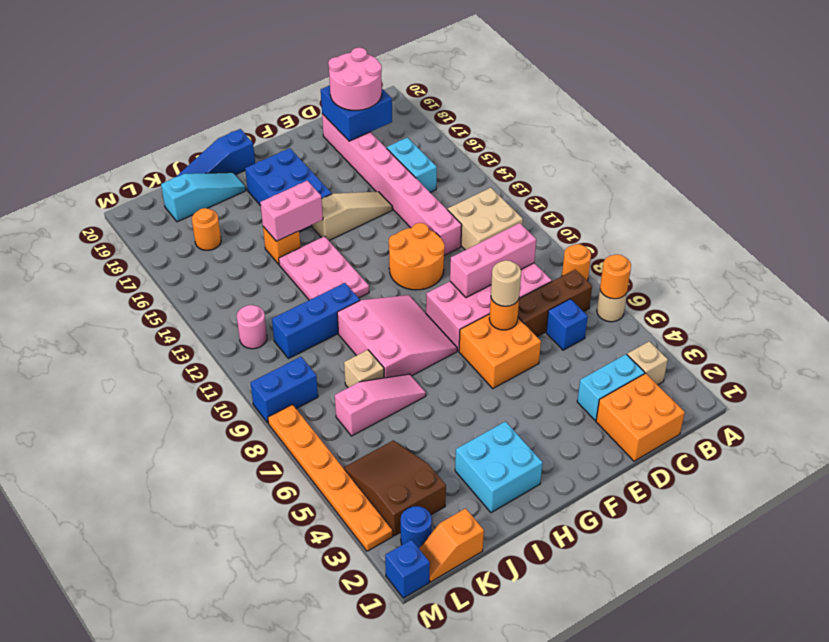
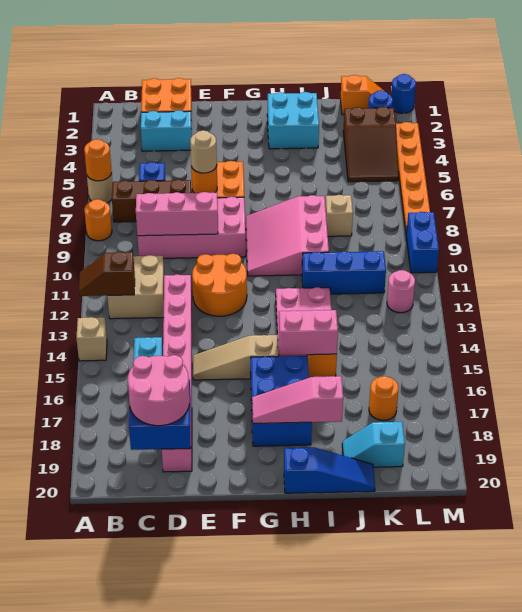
none -> brown slope A12:B12 level 2 top B
tan brick B3 level 1 -> tan brick A14 level 1
pink slope I7:K7 level 1 top K -> pink slope G18:I18 level 2 top I
cyan slope I19:K19 level 1 top K -> cyan slope J19:K19 level 1 top K
blue brick L9:M9 level 1 -> blue brick M9:M10 level 1
blue brick M1 level 1 -> blue round brick M1 level 1

